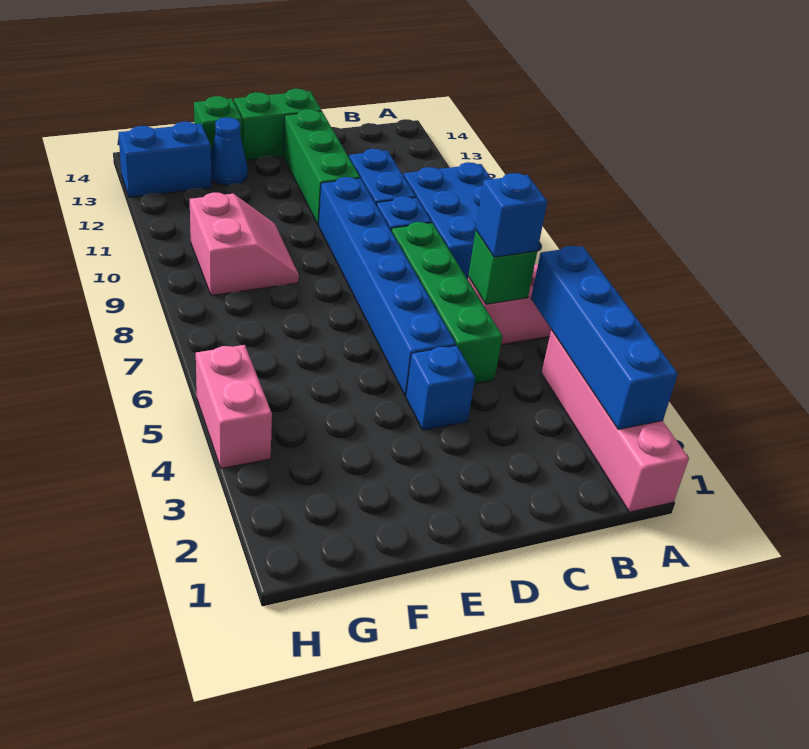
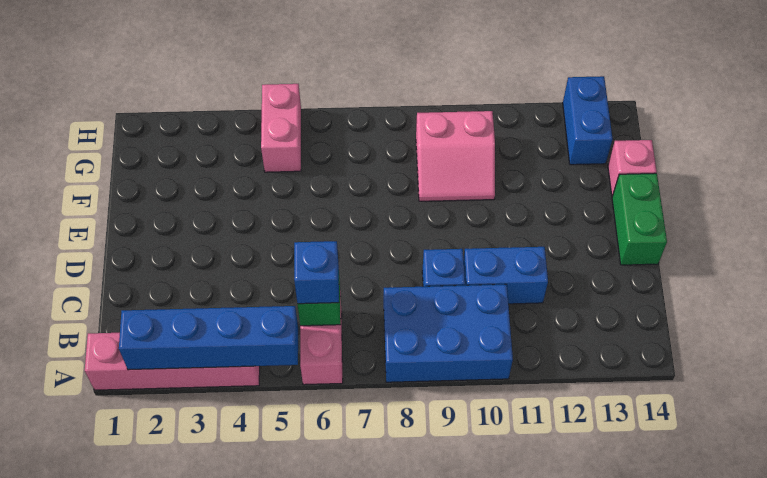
green brick C5:C8 level 1 -> none
blue brick D4 level 1 -> none
blue brick D5:D10 level 1 -> none
green brick D11:D13 level 1 -> none
blue cone F13 level 1 -> none
green brick F14 level 1 -> pink brick F14 level 1
pink brick H4:H5 level 1 -> pink brick G5:H5 level 1

